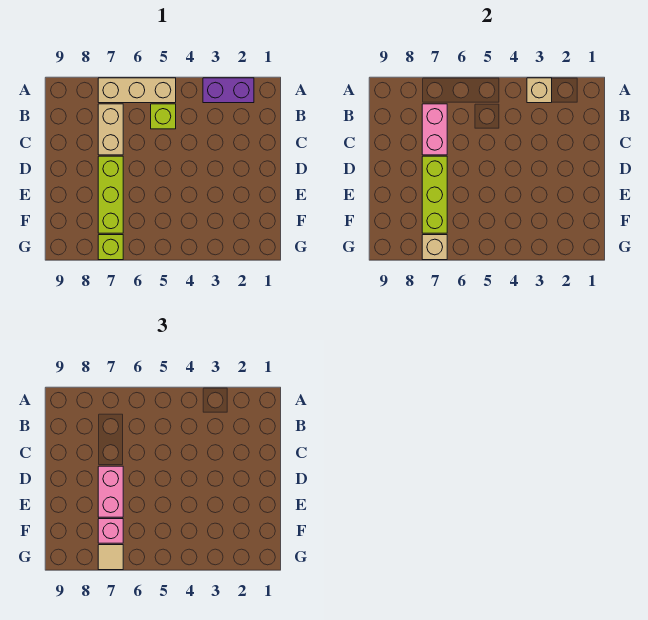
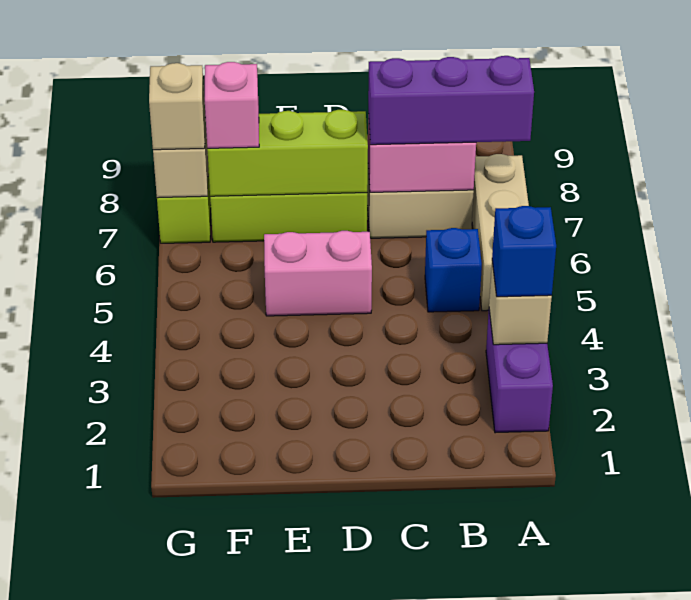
none -> blue brick A3 level 3
none -> purple brick A7:C7 level 3
lime brick B5 level 1 -> blue brick B5 level 1
pink brick D7:E7 level 3 -> pink brick D5:E5 level 1
tan tile G7 level 3 -> tan brick G7 level 3

